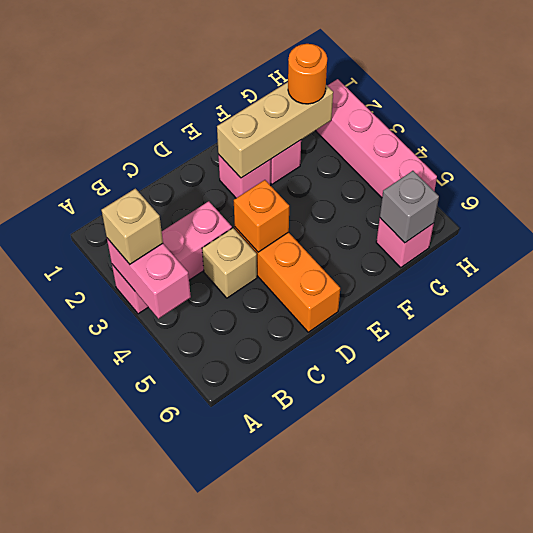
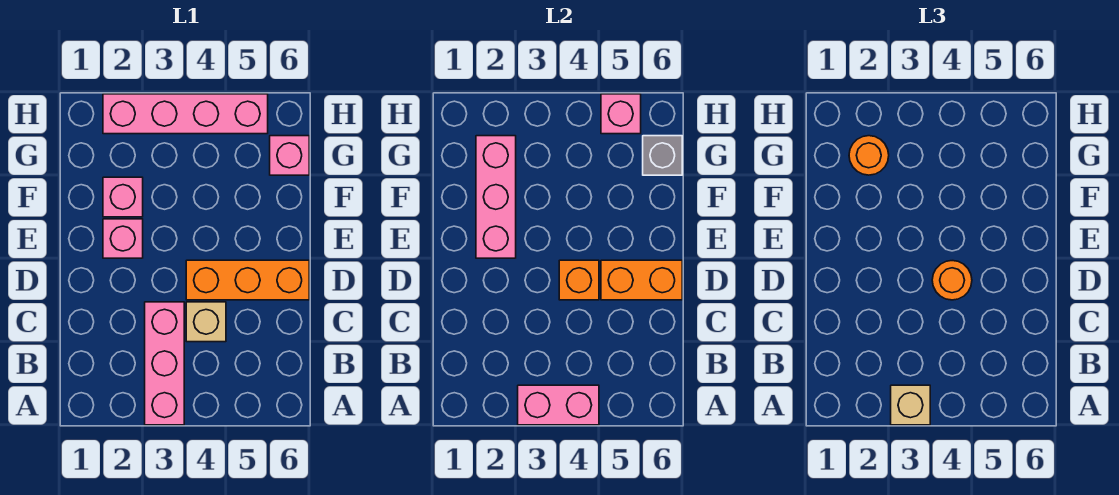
none -> orange round brick D4 level 3
none -> orange brick D5:D6 level 2
tan brick E2:G2 level 2 -> pink brick E2:G2 level 2
none -> pink brick H5 level 2

